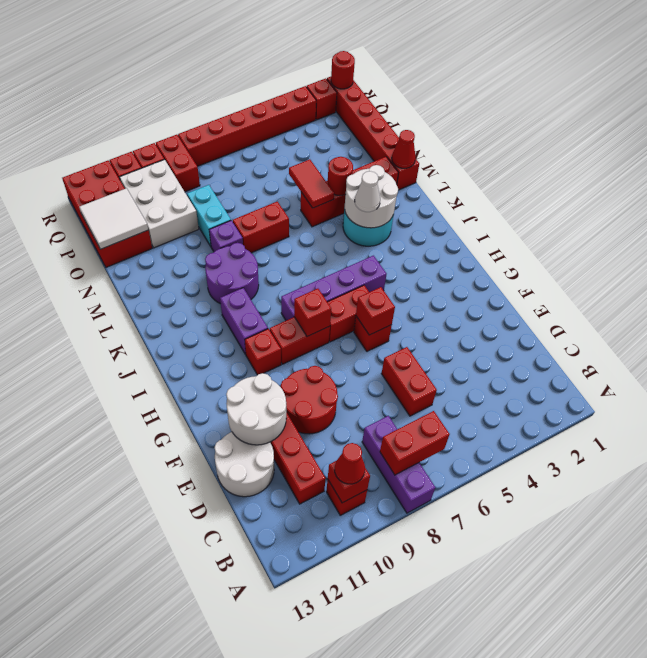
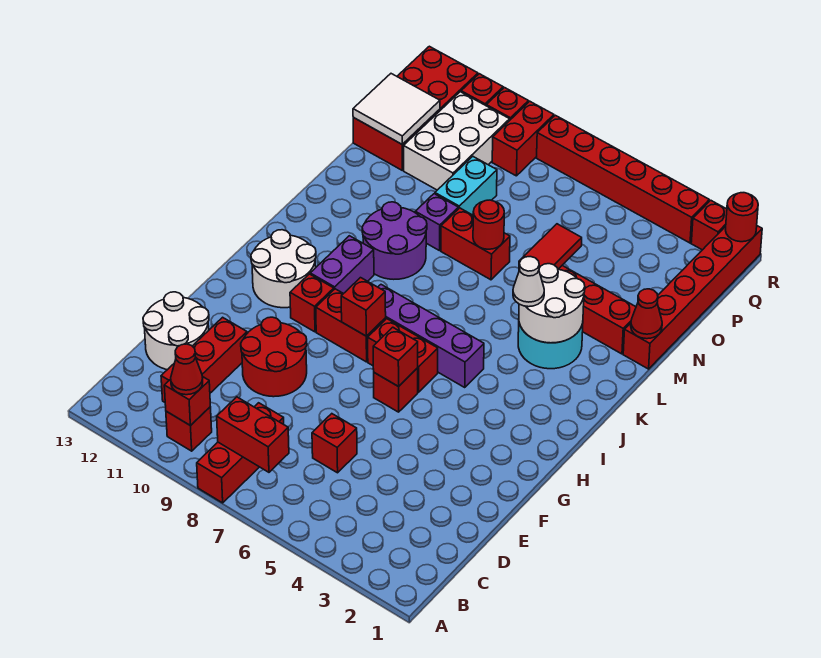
purple brick A8:C8 level 1 -> red brick A8:C8 level 1
red brick D6:E6 level 1 -> red brick D6 level 1
white round brick E11:F12 level 2 -> white round brick H11:I12 level 1
red round brick M4 level 2 -> red round brick M7 level 2

